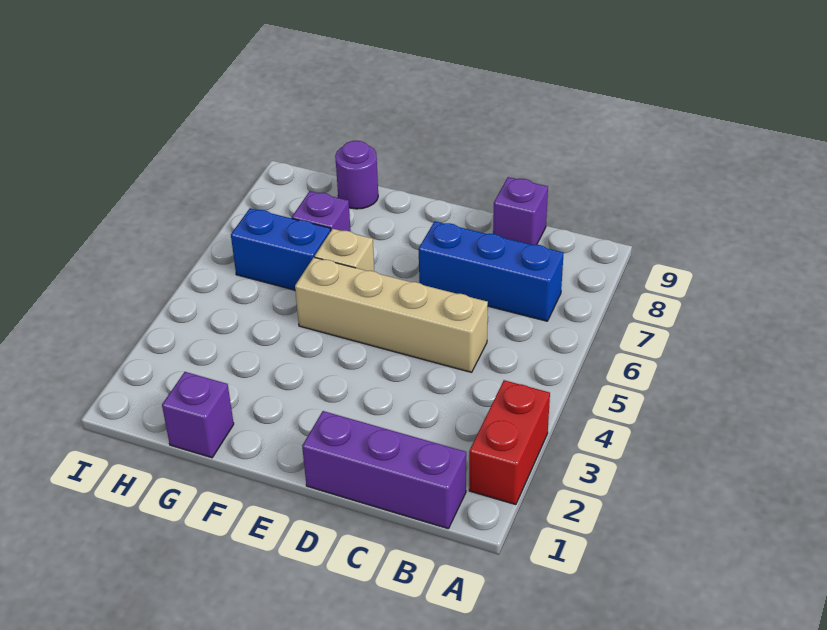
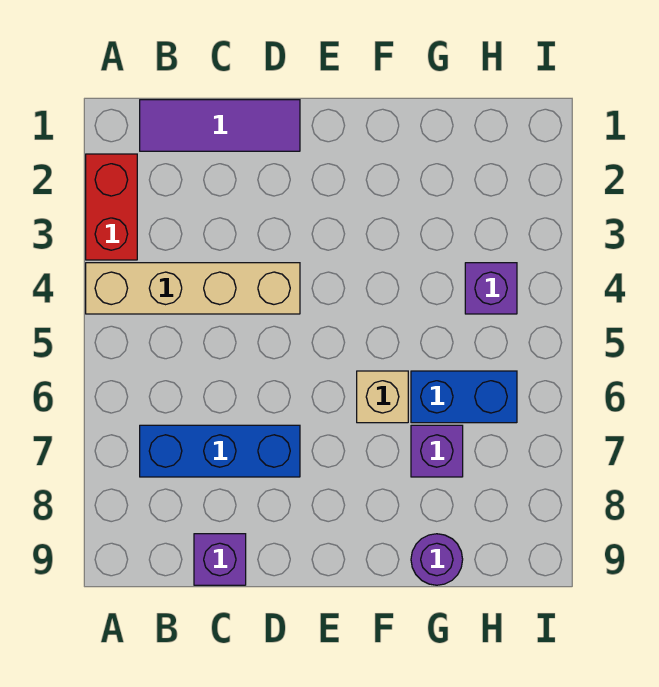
purple brick B1:D1 level 1 -> purple tile B1:D1 level 1
tan brick C5:F5 level 1 -> tan brick A4:D4 level 1
purple brick G1 level 1 -> purple brick H4 level 1

